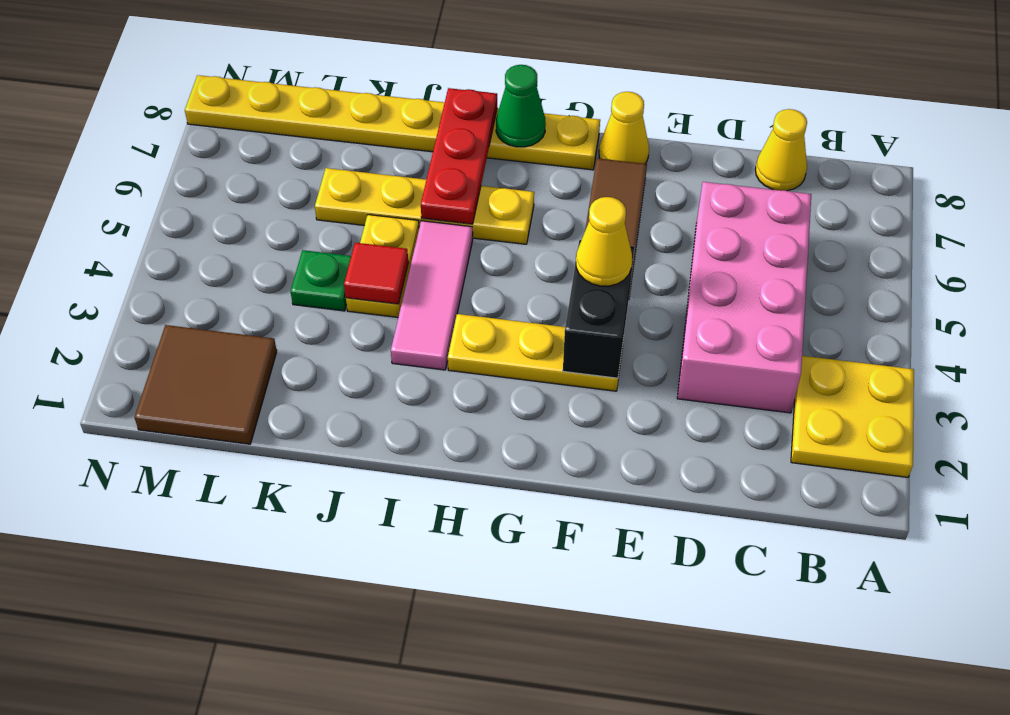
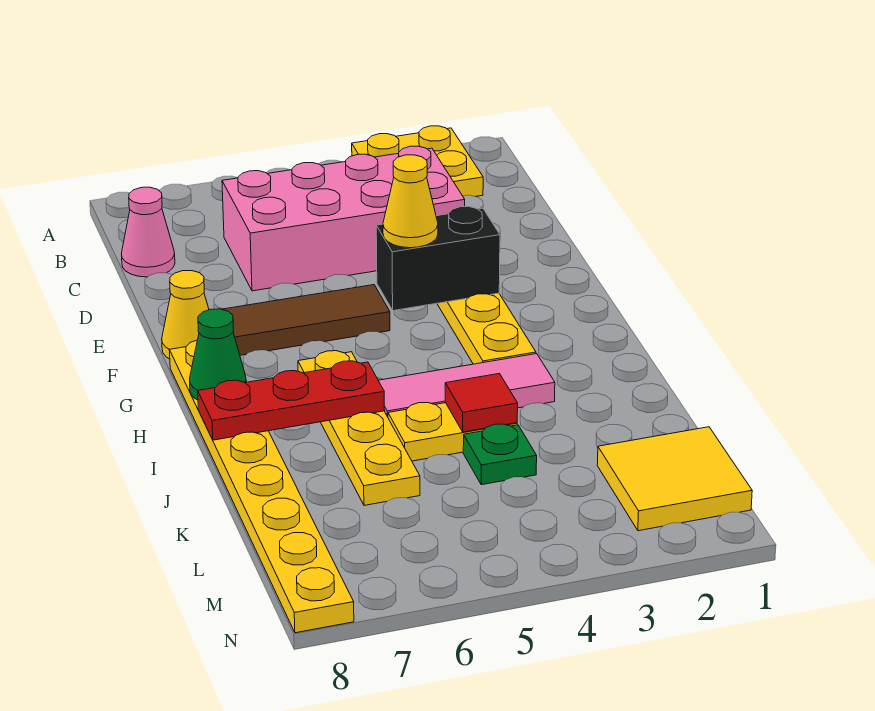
yellow cone C8 level 1 -> pink cone C8 level 1
brown tile L1:M2 level 1 -> yellow tile L1:M2 level 1

